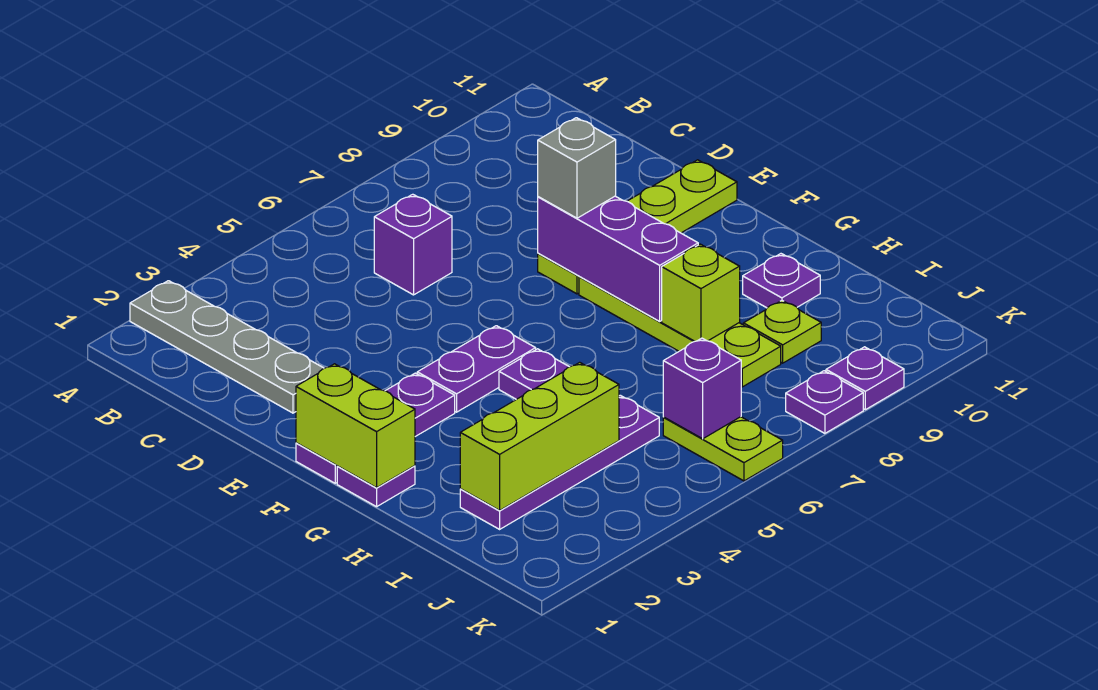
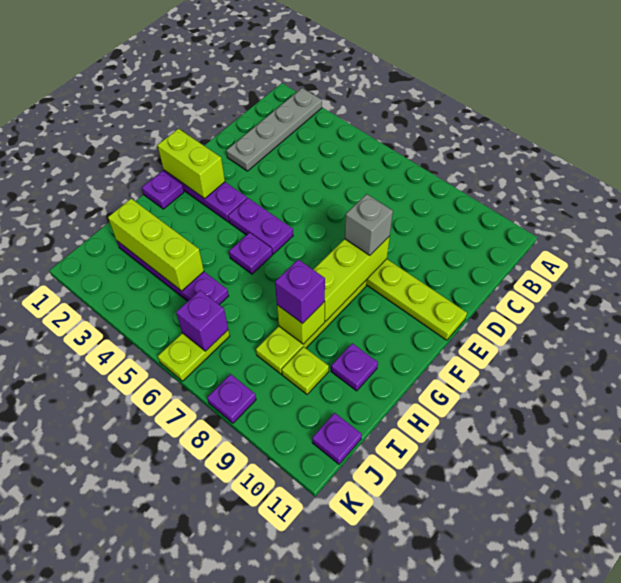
purple brick C6 level 1 -> purple brick H8 level 3
purple brick E8:G8 level 2 -> lime brick E8:G8 level 2
lime brick F1:G1 level 2 -> lime brick F1:F2 level 2
purple plate K9 level 1 -> purple plate J11 level 1

